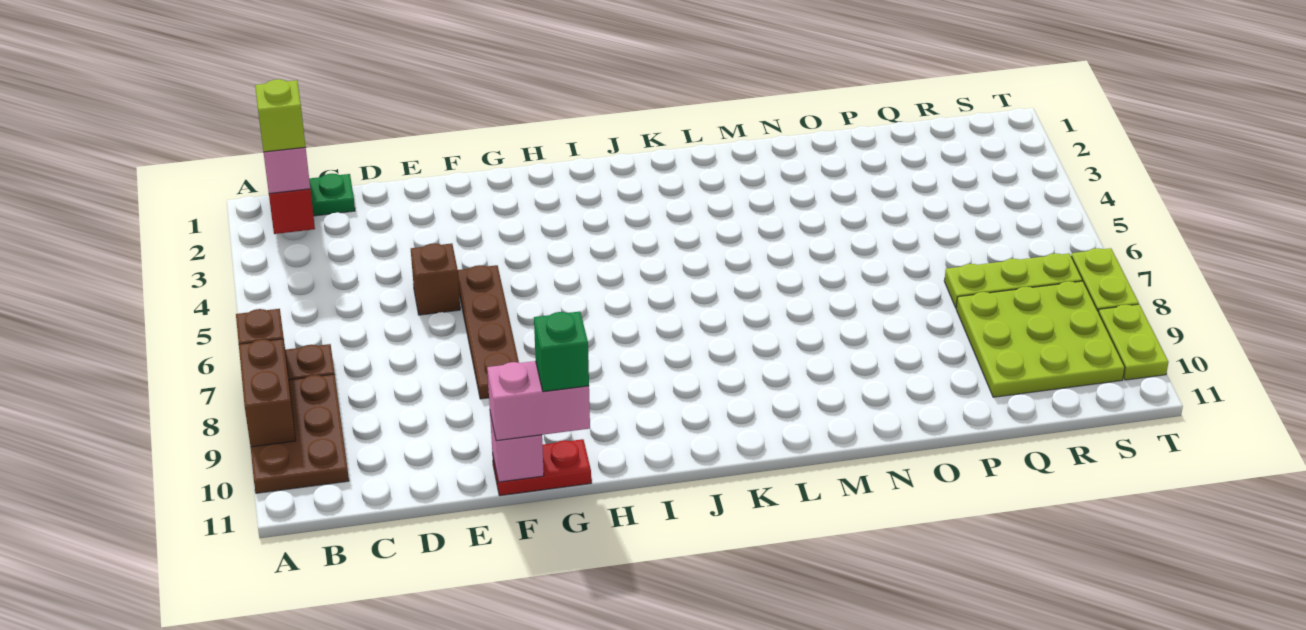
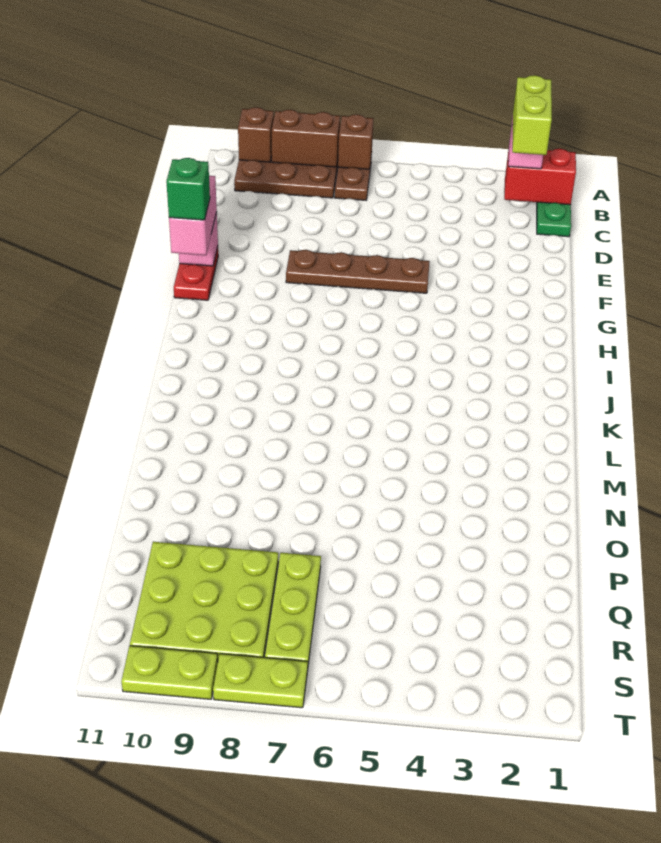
lime brick B2 level 4 -> lime brick B2:C2 level 4
brown brick E5 level 1 -> brown brick A10 level 2

